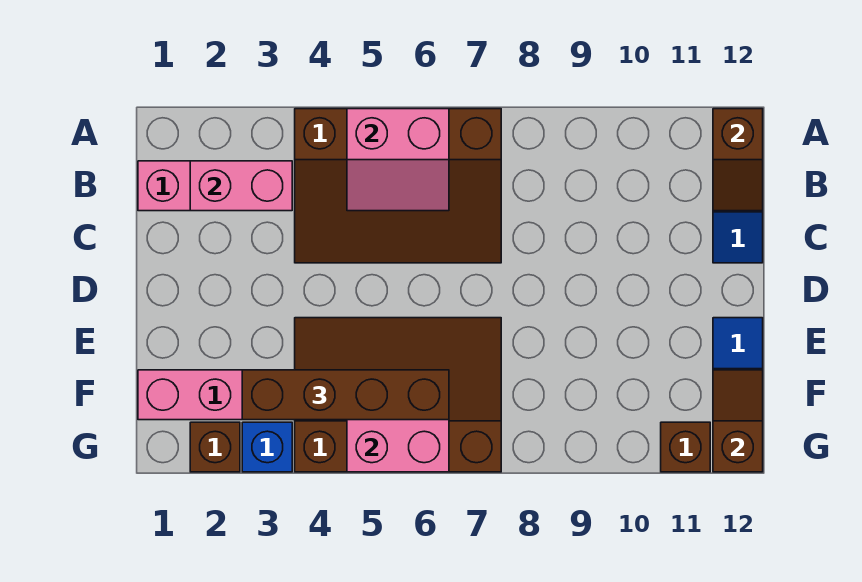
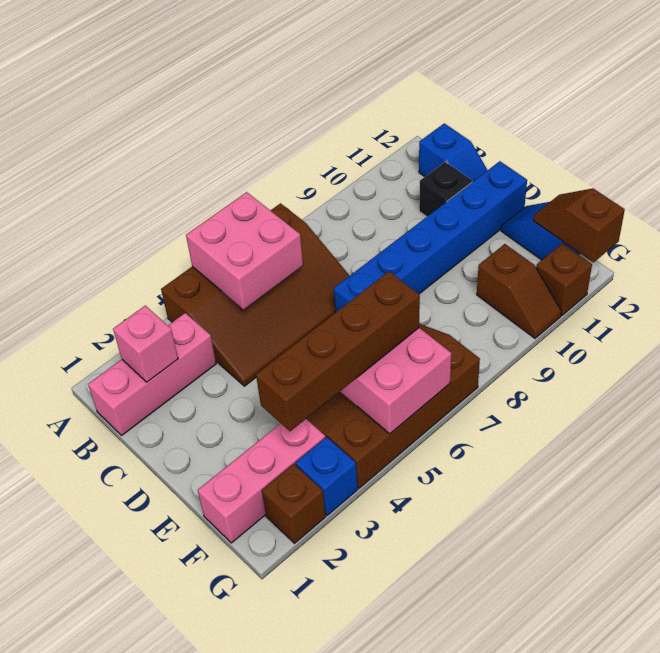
pink slope A5:B6 level 2 top A -> pink brick A5:B6 level 2
brown slope A12:B12 level 2 top A -> brown slope F10:G10 level 1 top F
pink brick B2:B3 level 2 -> pink brick B2 level 2
none -> black brick C11 level 1
none -> blue brick D7:D12 level 1

